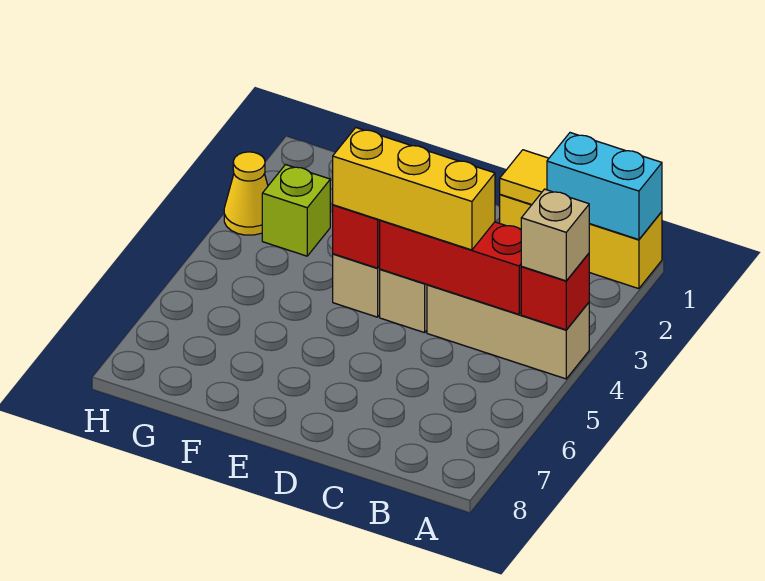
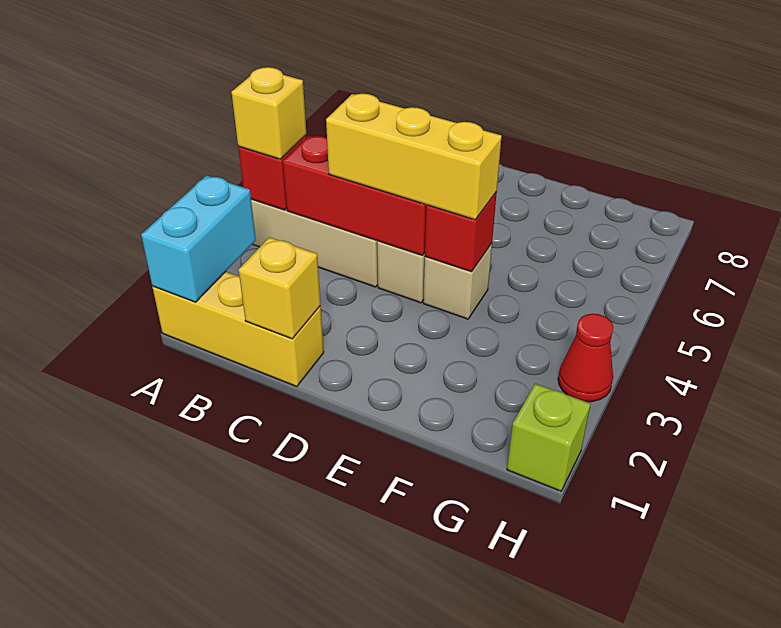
cyan brick A1:B1 level 2 -> cyan brick A1:A2 level 2
tan brick A4 level 3 -> yellow brick A4 level 3
yellow tile C1 level 2 -> yellow brick C1 level 2
lime brick G3 level 1 -> lime brick H1 level 1
yellow cone H3 level 1 -> red cone H3 level 1

